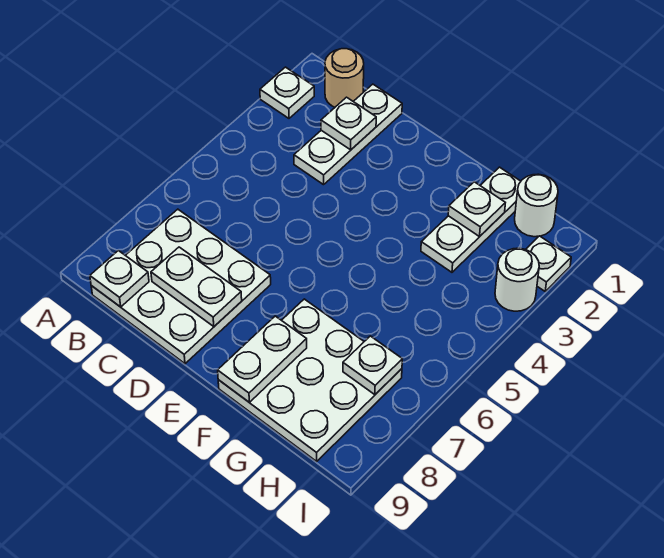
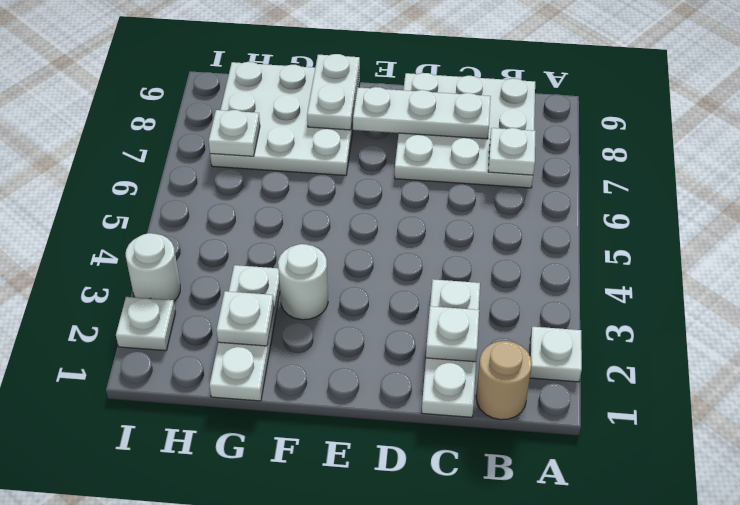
white plate B9 level 2 -> white plate B7 level 2
white plate C8:D8 level 2 -> white plate C8:E8 level 2
white round brick H1 level 1 -> white round brick F3 level 1

